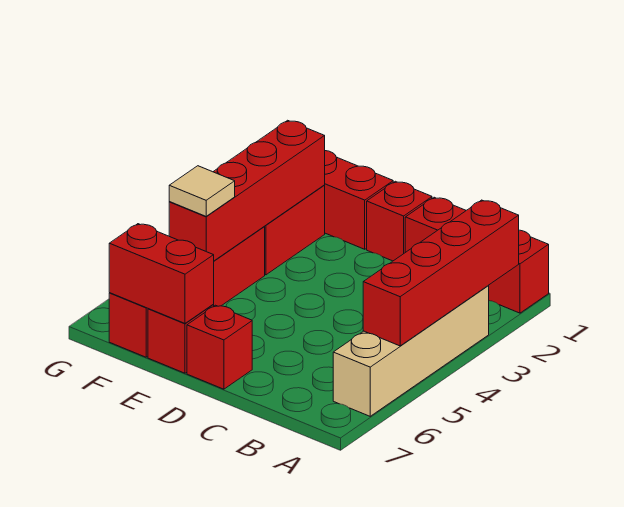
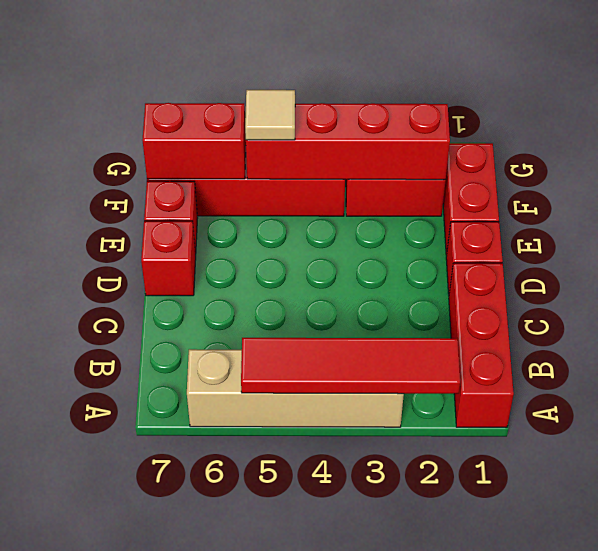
red brick A2:A5 level 2 -> red tile A2:A5 level 2
red brick E7:F7 level 2 -> red brick F6:F7 level 2

